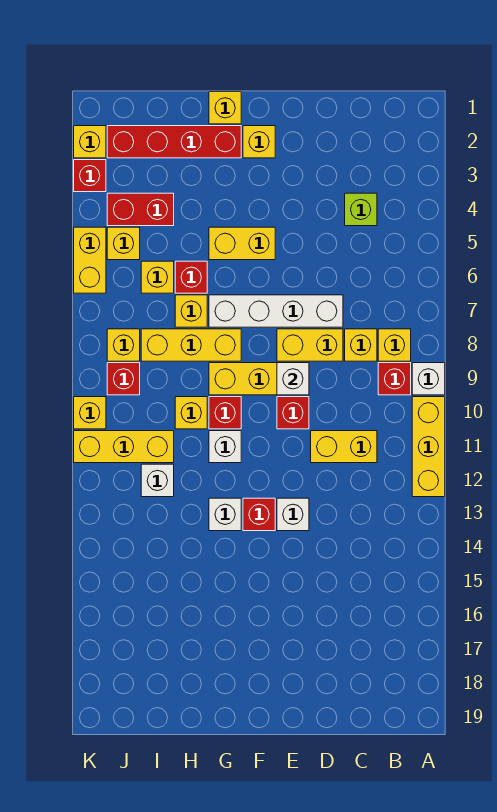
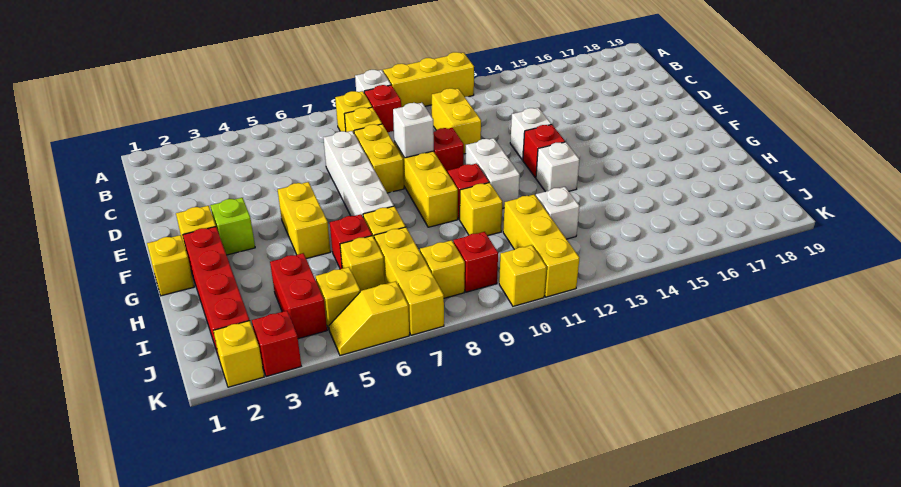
lime brick C4 level 1 -> lime brick F3 level 1
yellow brick G8:I8 level 1 -> yellow brick I7:K7 level 1
white brick G11 level 1 -> white brick F11:G11 level 1
yellow brick K5:K6 level 1 -> yellow slope K5:K6 level 1 top 6

